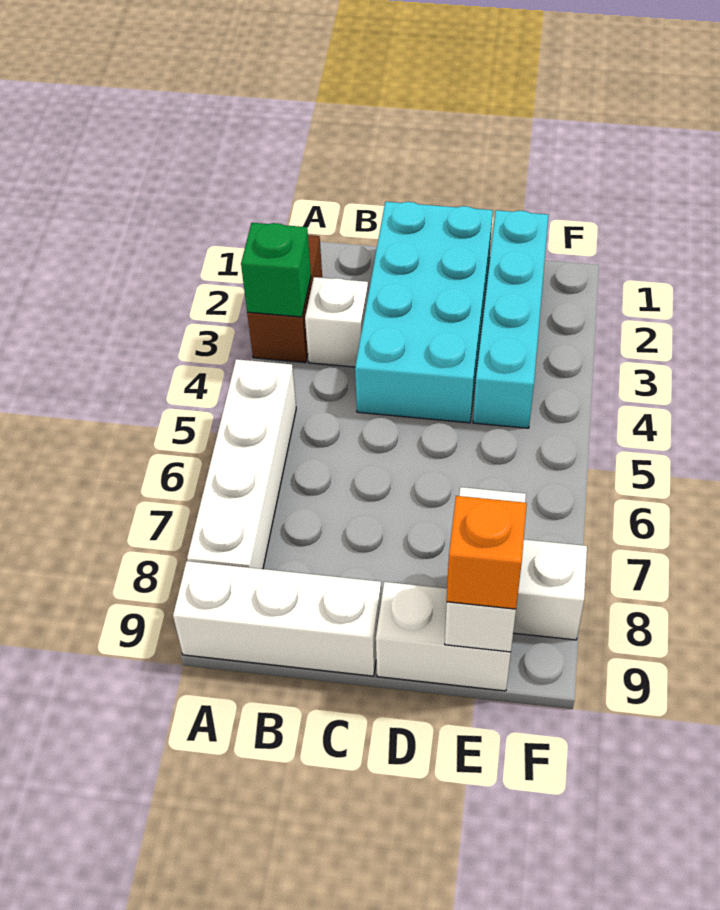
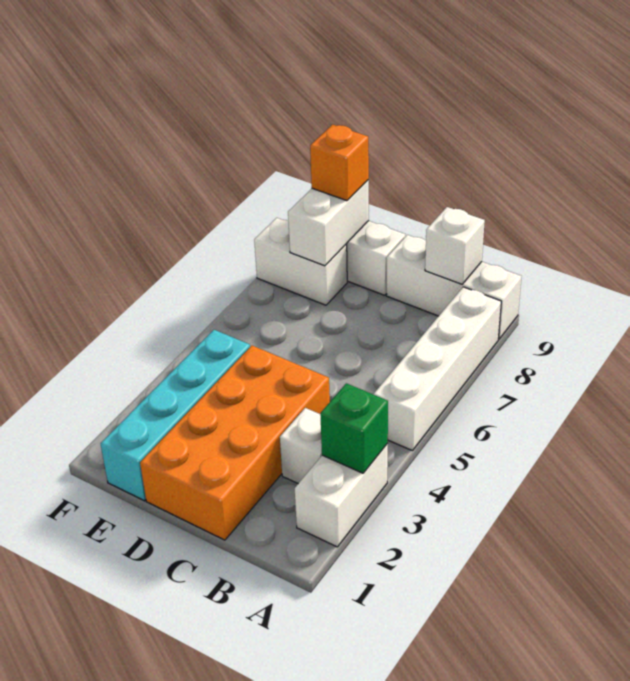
brown brick A2:A3 level 1 -> white brick A2:A3 level 1
none -> white brick B9 level 2
cyan brick C1:D4 level 1 -> orange brick C1:D4 level 1

